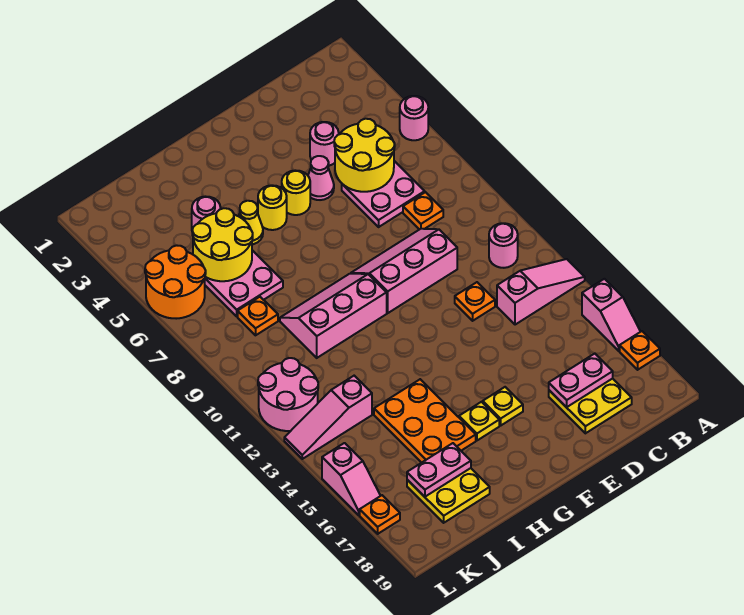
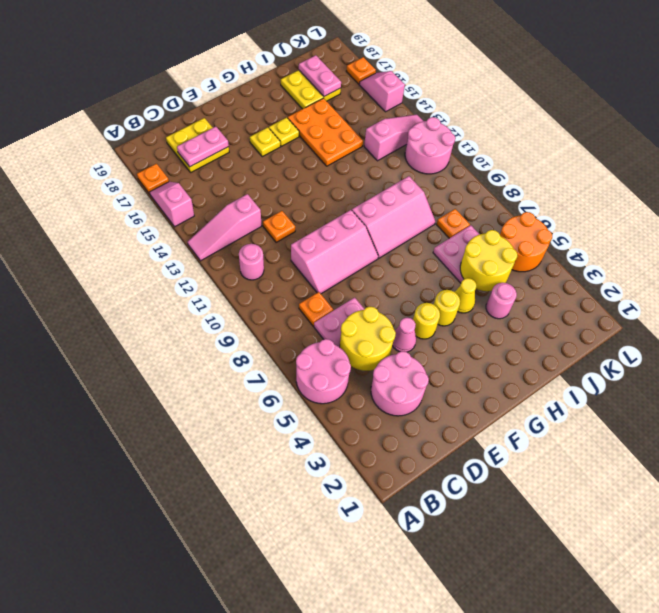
pink round brick A5 level 1 -> pink round brick A5:B6 level 1
pink round brick D4 level 1 -> pink round brick C3:D4 level 1
pink plate I17:J17 level 2 -> pink plate J17:J18 level 2

